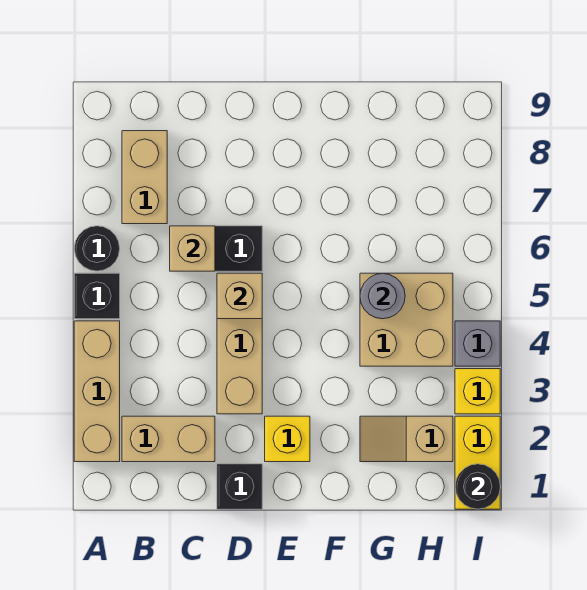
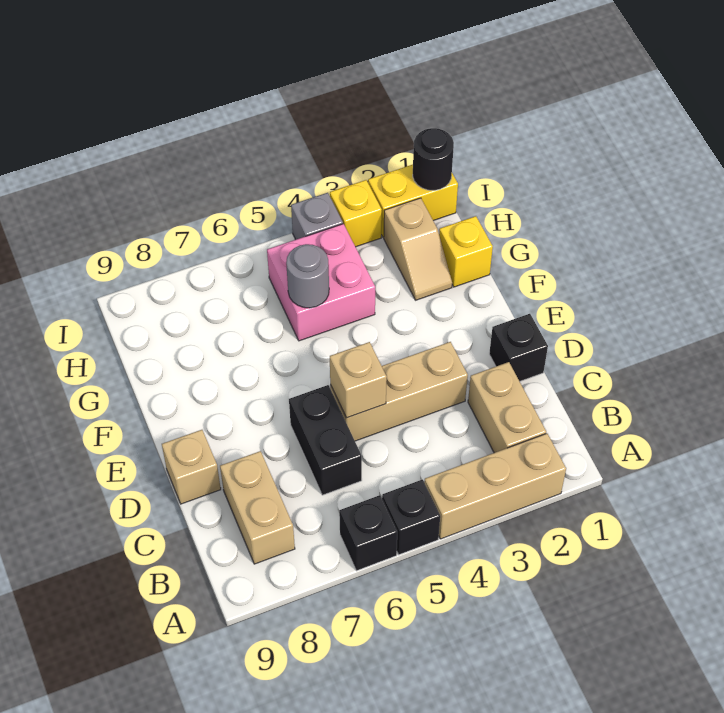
black round brick A6 level 1 -> black brick A6 level 1
tan brick B7:B8 level 1 -> tan brick B8:C8 level 1
tan brick C6 level 2 -> tan brick D9 level 1
yellow brick E2 level 1 -> yellow brick G1 level 1
tan brick G4:H5 level 1 -> pink brick G4:H5 level 1

